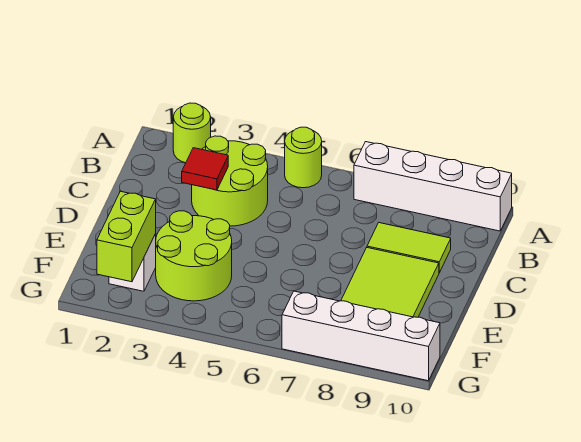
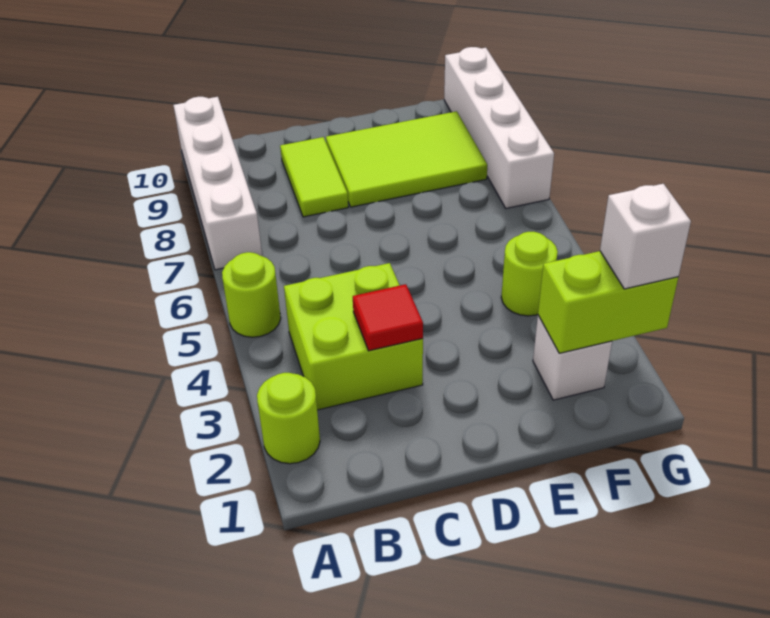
lime round brick B3:C4 level 1 -> lime brick B3:C4 level 1
lime round brick E3:F4 level 1 -> lime round brick F4 level 1
none -> white brick G2 level 3

